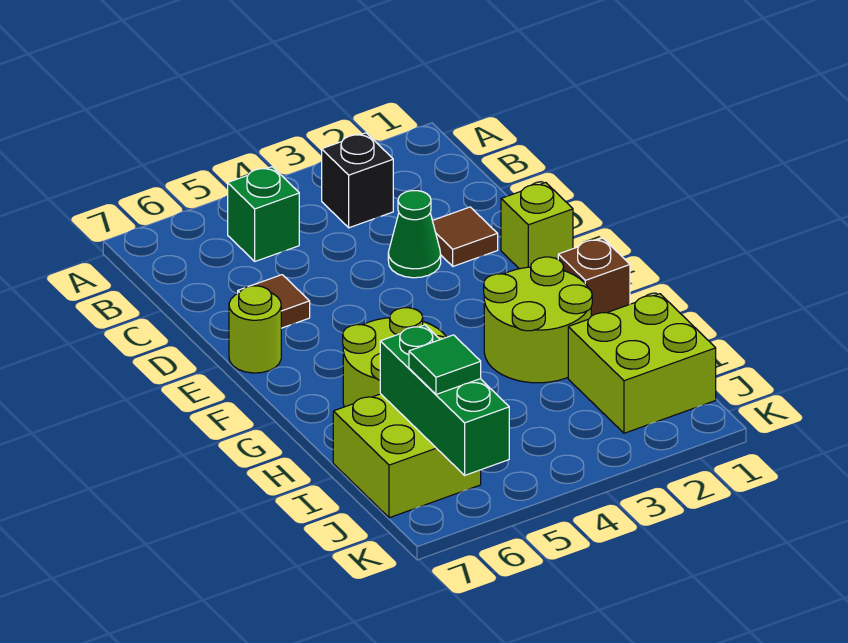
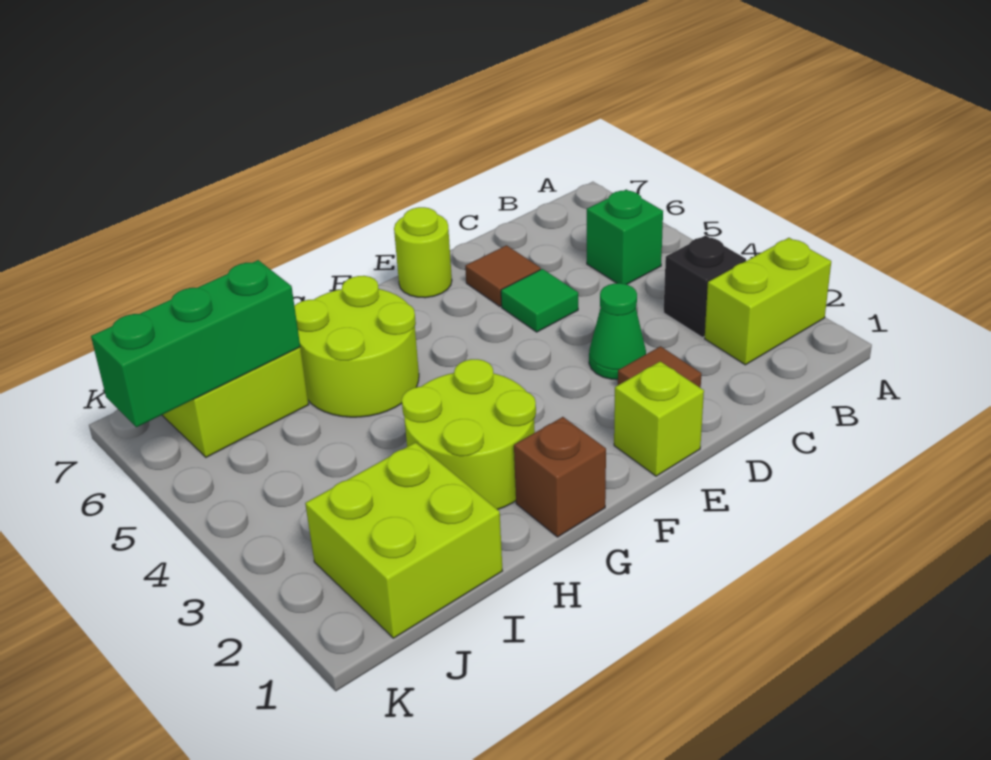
none -> lime brick A2:B2 level 1
green tile J6 level 3 -> green tile D5 level 1

